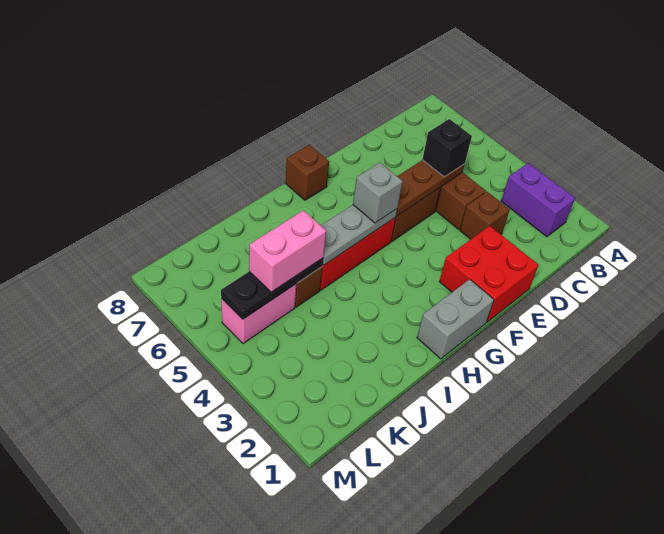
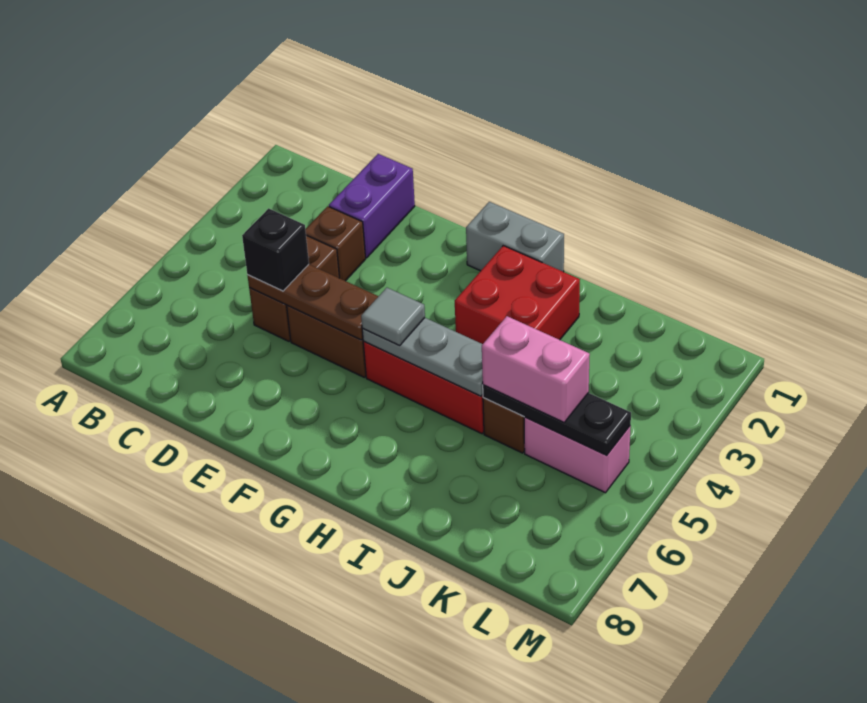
purple brick B2:B3 level 1 -> purple brick D1:D2 level 1
red brick E1:F2 level 1 -> red brick H2:I3 level 1
grey brick G5 level 3 -> grey tile G5 level 3
brown brick G8 level 1 -> none

